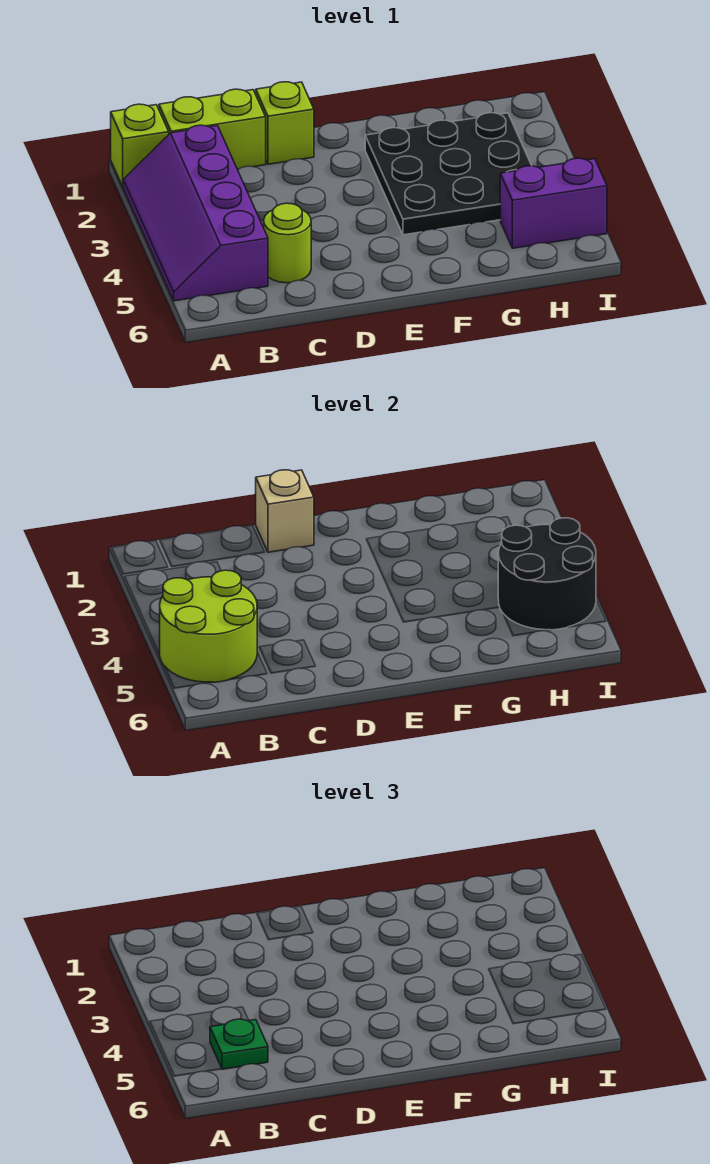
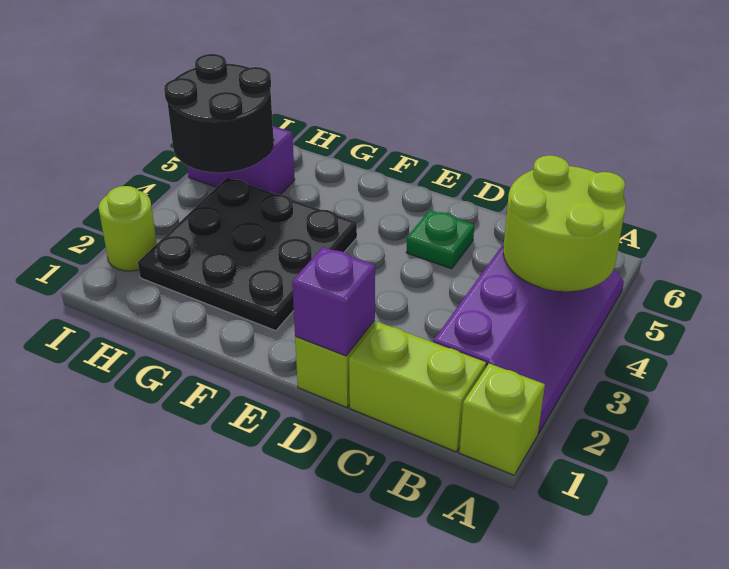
green plate B5 level 3 -> green plate D5 level 1
lime round brick C5 level 1 -> lime round brick I2 level 1
tan brick D1 level 2 -> purple brick D1 level 2

